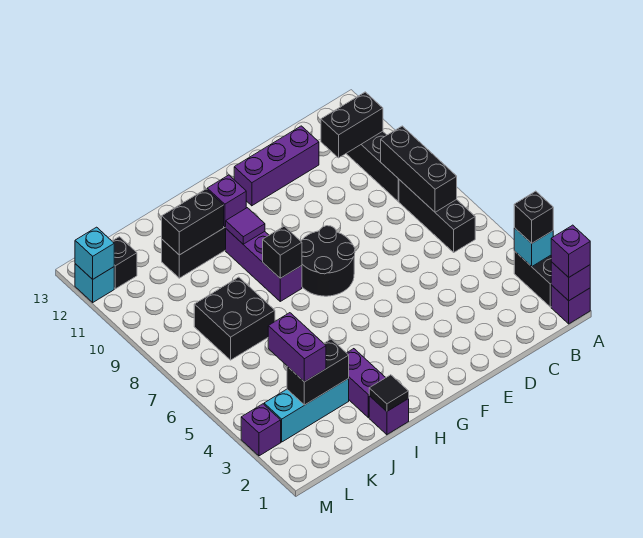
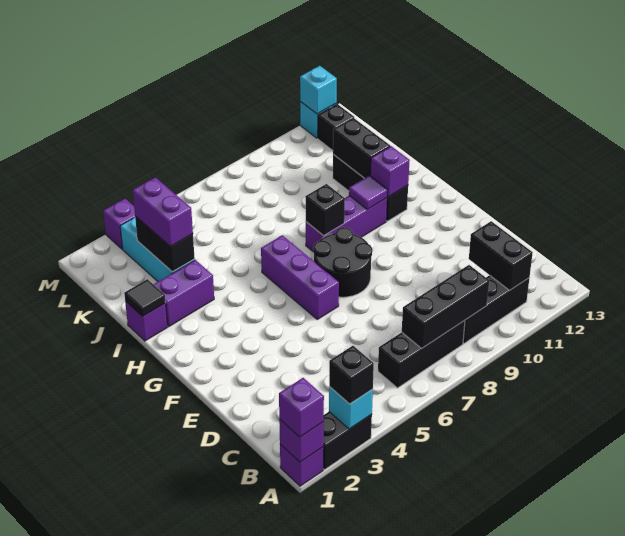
purple brick D12:F12 level 1 -> purple brick F6:H6 level 1
black brick J7:K8 level 1 -> none
purple brick K3:K4 level 3 -> purple brick J3:K3 level 3

